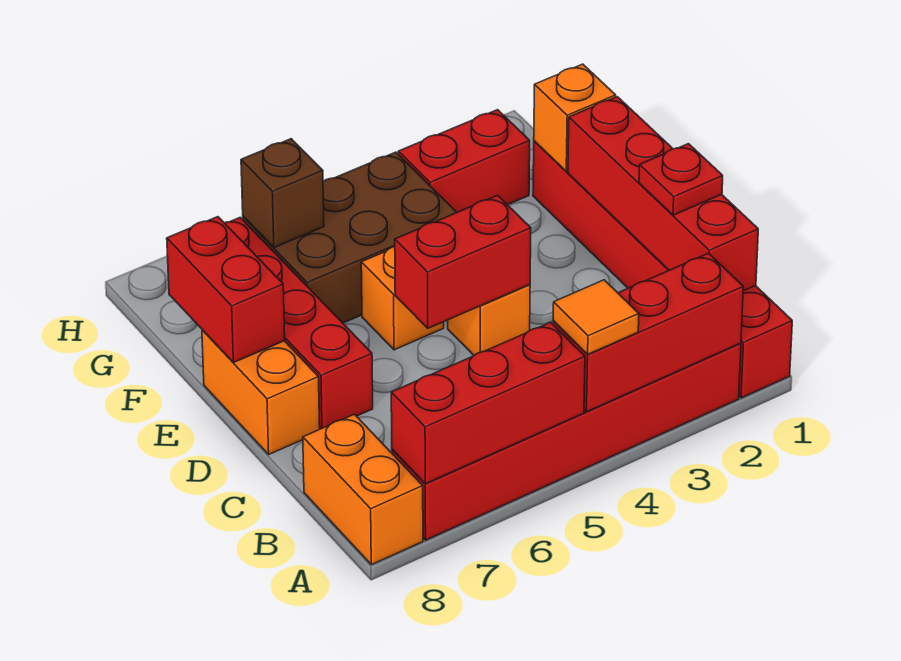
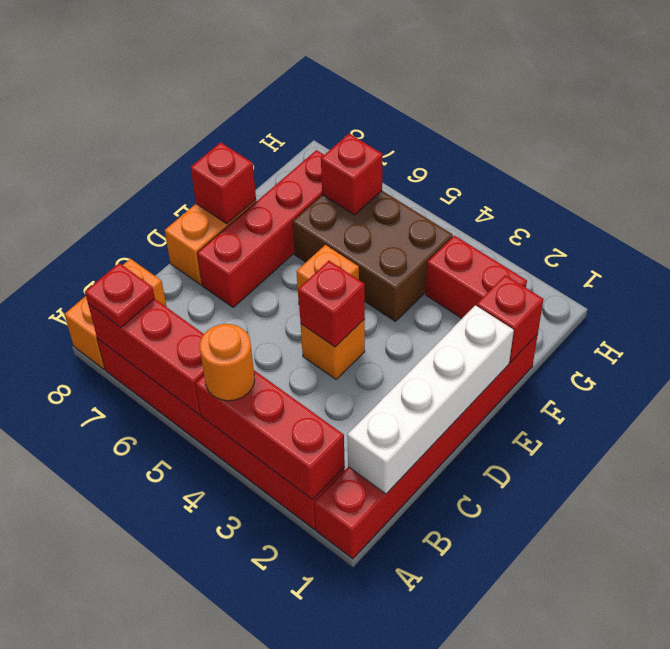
orange tile A4 level 3 -> orange round brick A4 level 3
red brick B1:E1 level 2 -> white brick B1:E1 level 2
red plate C1 level 3 -> red plate A7 level 3
red brick D4:D5 level 2 -> red brick D4 level 2
red brick E8:F8 level 2 -> red brick E8 level 2
orange brick F1 level 2 -> red brick F1 level 2
brown brick G6 level 2 -> red brick G6 level 2

